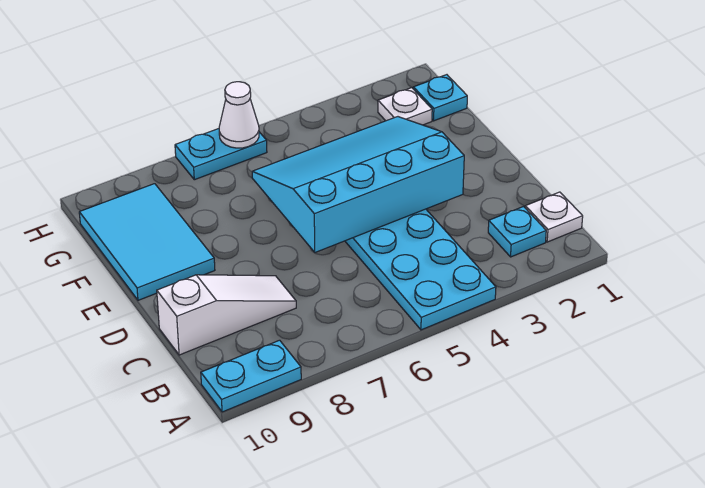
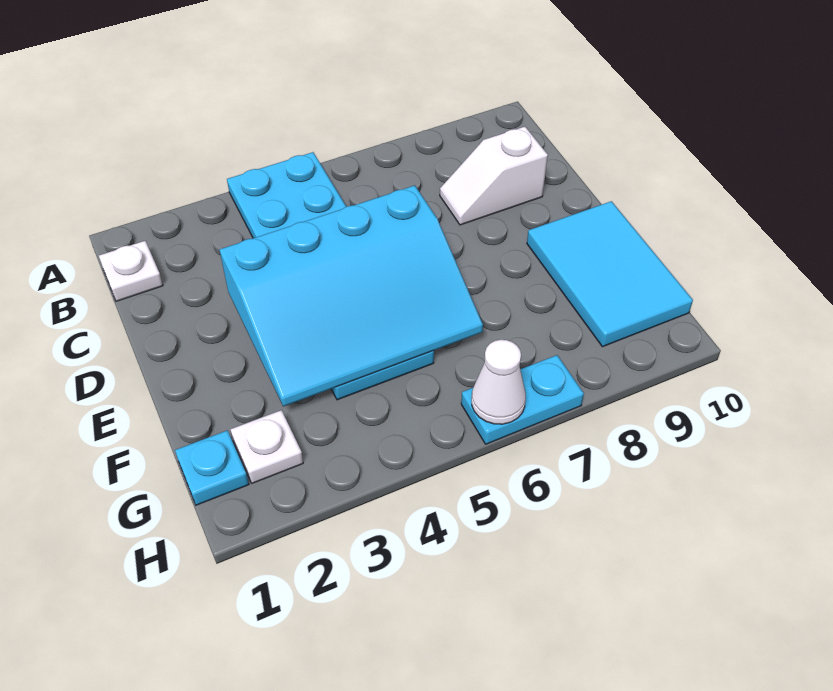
cyan plate A9:A10 level 1 -> none
cyan plate B2 level 1 -> none
white slope C8:C10 level 1 top 10 -> white slope C8:C9 level 1 top 9

